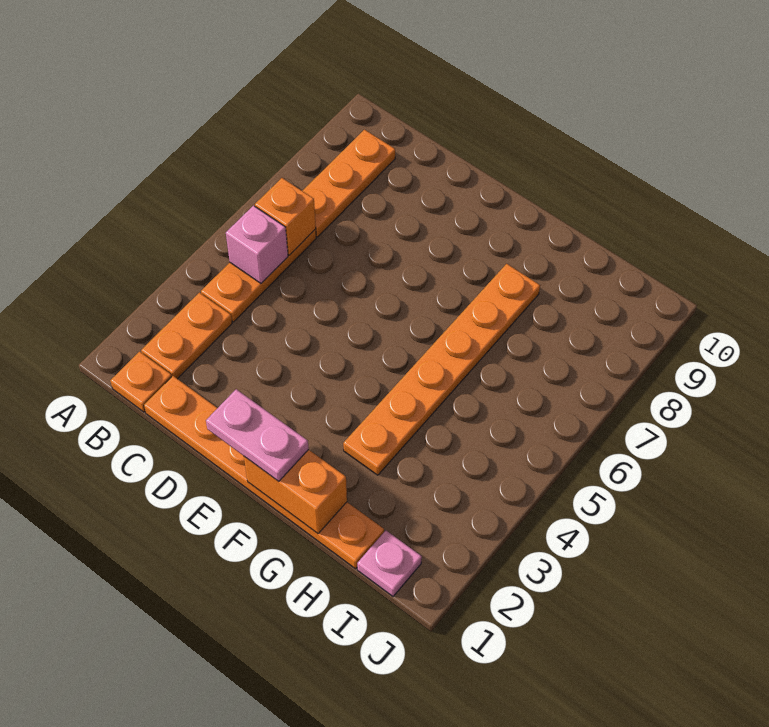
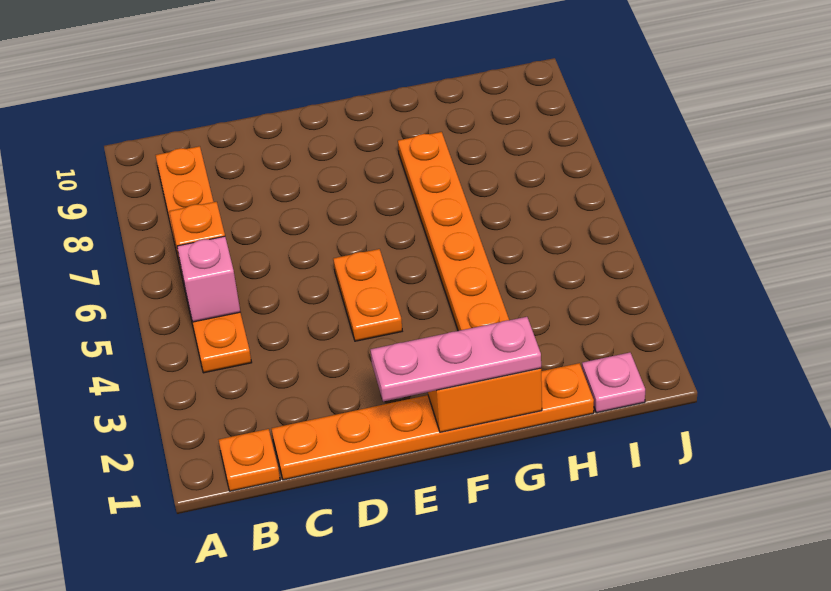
orange plate B2:B3 level 1 -> orange plate E4:E5 level 1
pink plate E1:F1 level 3 -> pink plate E1:G1 level 3

